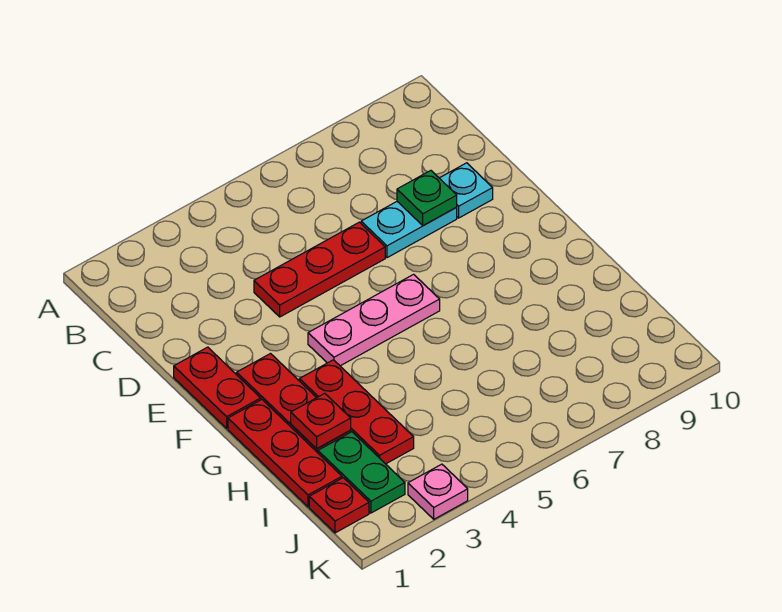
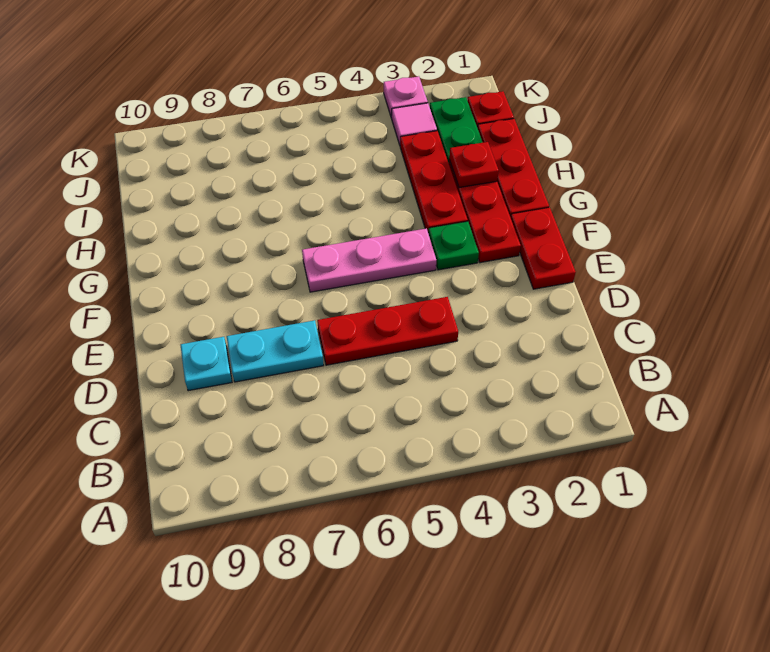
green plate D8 level 2 -> green plate F3 level 1
none -> pink tile J3 level 1

